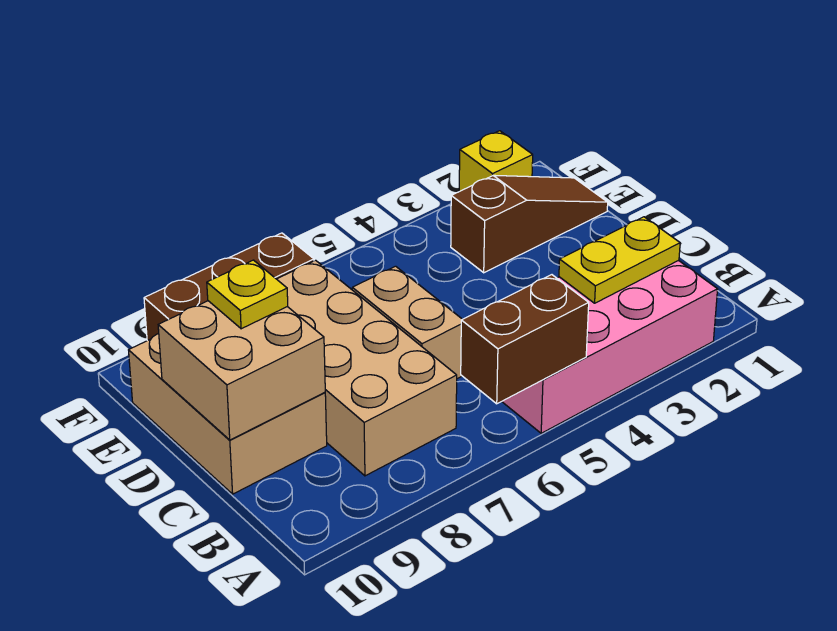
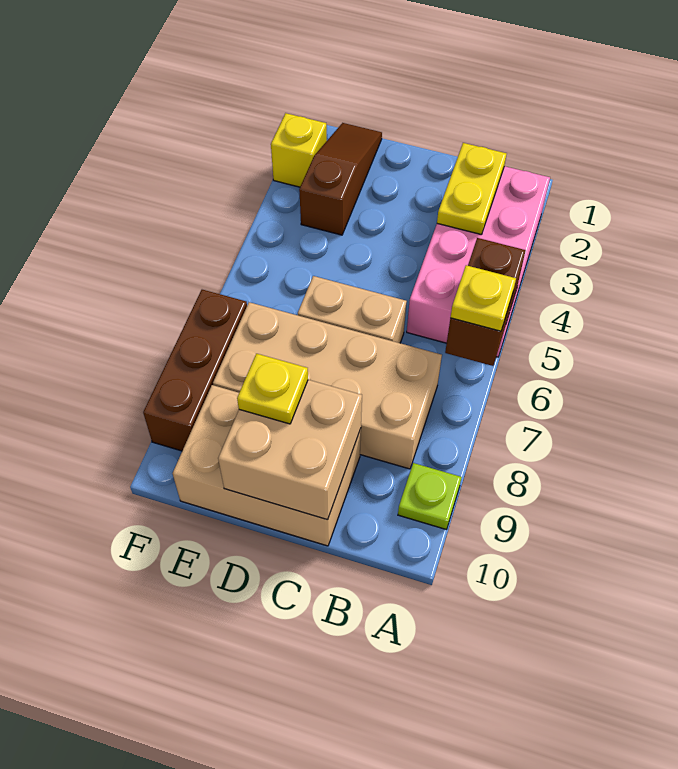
none -> yellow plate A6 level 3
none -> lime plate A9 level 1

